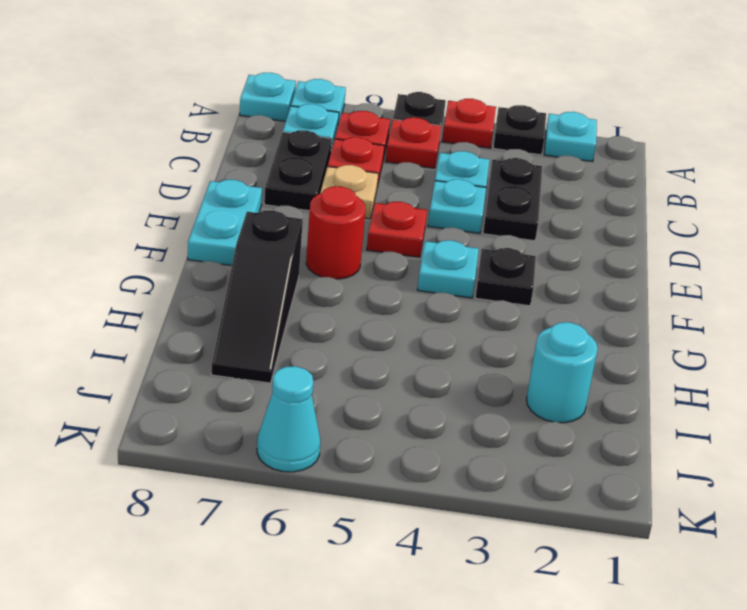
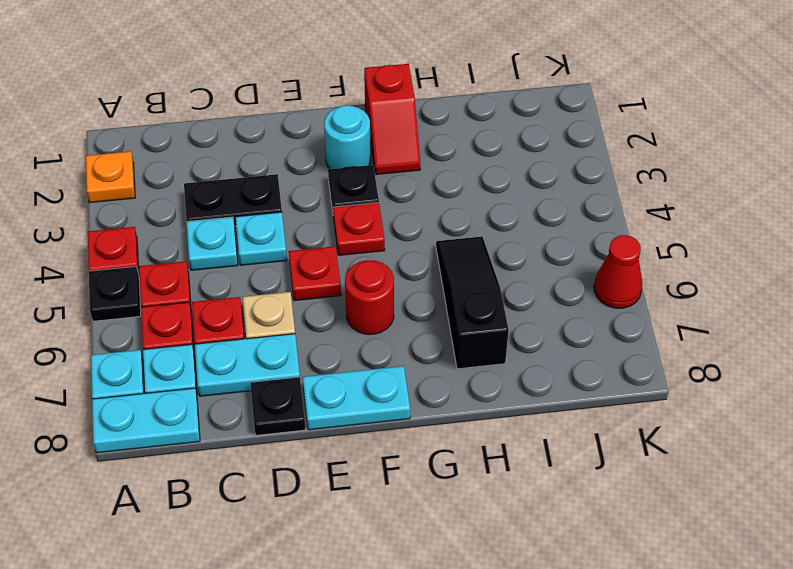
cyan plate A2 level 1 -> orange plate A2 level 1
black plate A3 level 1 -> black plate D8 level 1
cyan plate A8 level 1 -> cyan plate A8:B8 level 1
black plate C7:D7 level 1 -> cyan plate C7:D7 level 1
cyan plate F4 level 1 -> red plate F4 level 1
none -> red slope G1:G2 level 1 top 1
black slope G7:I7 level 1 top G -> black slope H5:H7 level 1 top 7
cyan round brick I2 level 1 -> cyan round brick F2 level 1
cyan cone K6 level 1 -> red cone K6 level 1

